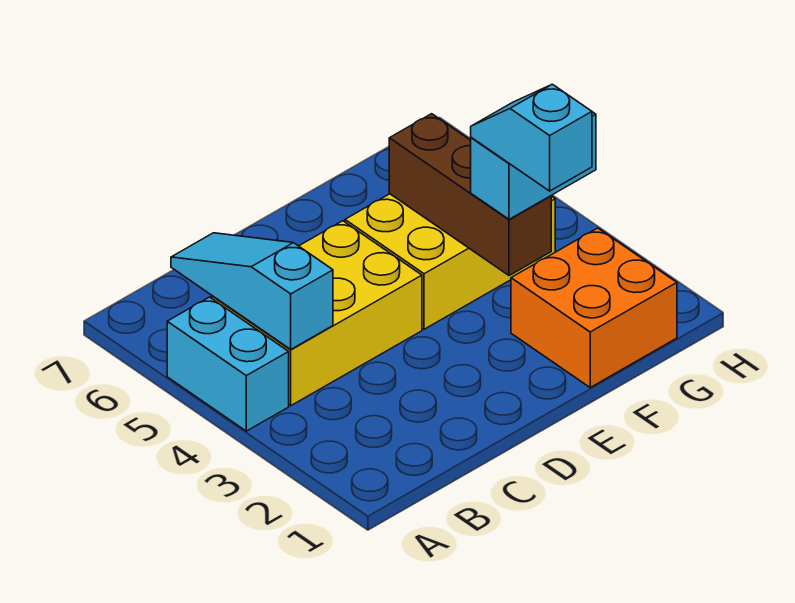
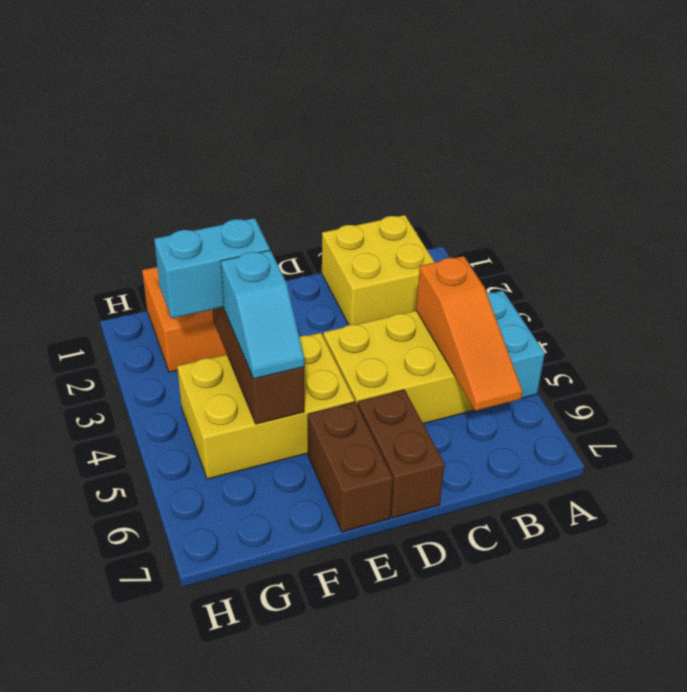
none -> yellow brick B1:C2 level 1
cyan slope B4:B6 level 2 top 4 -> orange slope B4:B6 level 2 top 4
none -> brown brick D6:D7 level 1
none -> brown brick E6:E7 level 1
cyan slope F2:F3 level 4 top 2 -> cyan slope F4:F5 level 3 top 4

